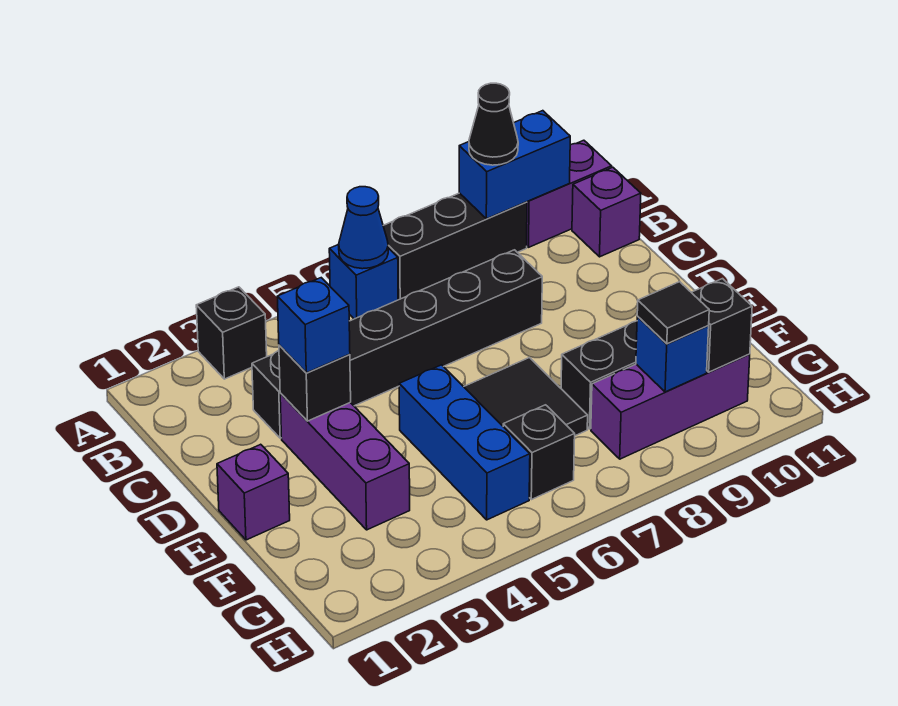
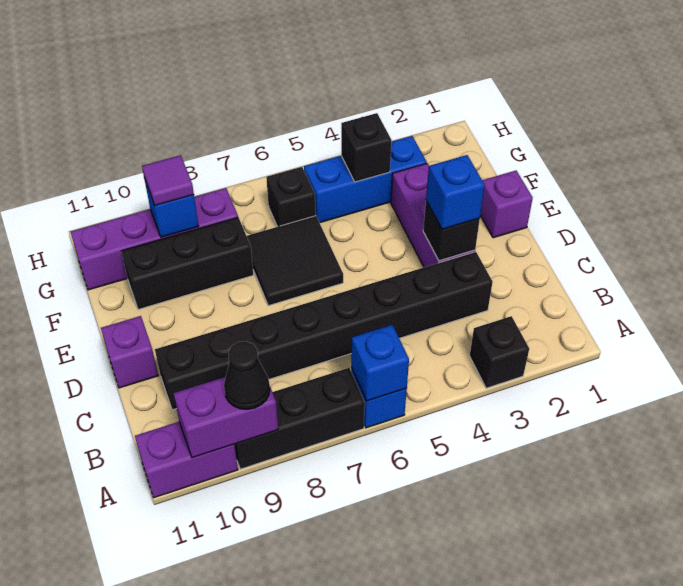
blue cone A6 level 2 -> blue brick A6 level 2
blue brick A9:A10 level 2 -> purple brick A9:A10 level 2
purple brick B11 level 1 -> purple brick D11 level 1
black brick C3:C8 level 1 -> black brick C3:C10 level 1
blue brick E5:G5 level 1 -> blue brick G3:G5 level 1
purple brick G8:G10 level 1 -> purple brick G8:G11 level 1
black tile G9 level 3 -> purple tile G9 level 3
black brick G10 level 2 -> black brick G4 level 2

